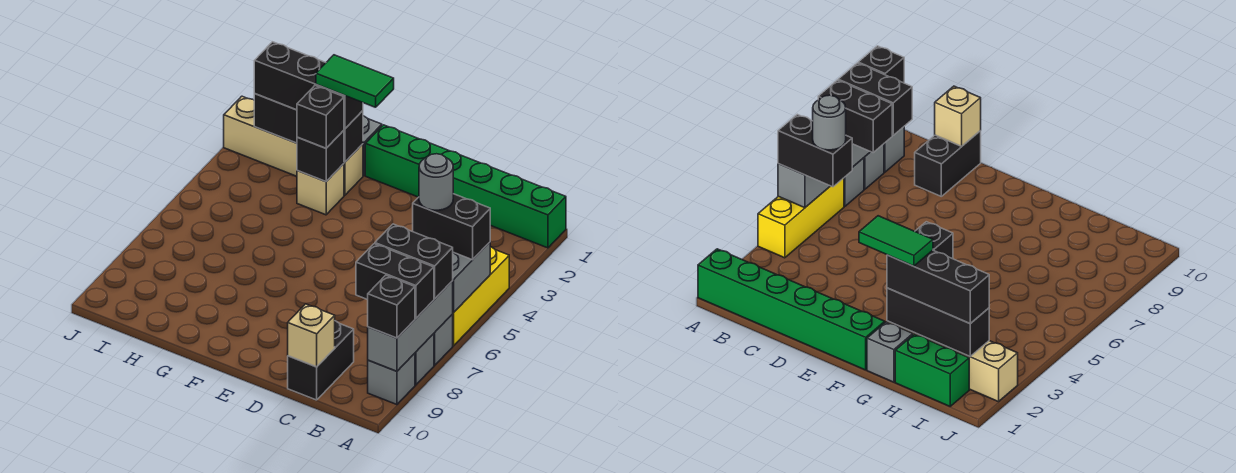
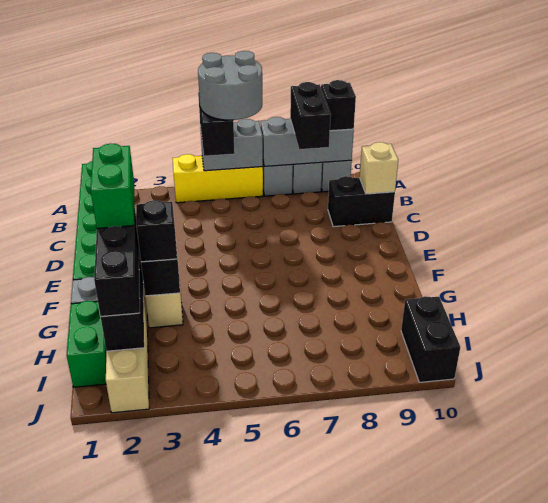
black brick A7:B7 level 3 -> black brick I10:J10 level 1
grey round brick B5 level 4 -> grey round brick A5:B6 level 4
green tile F2:G2 level 4 -> green brick F2:G2 level 4

